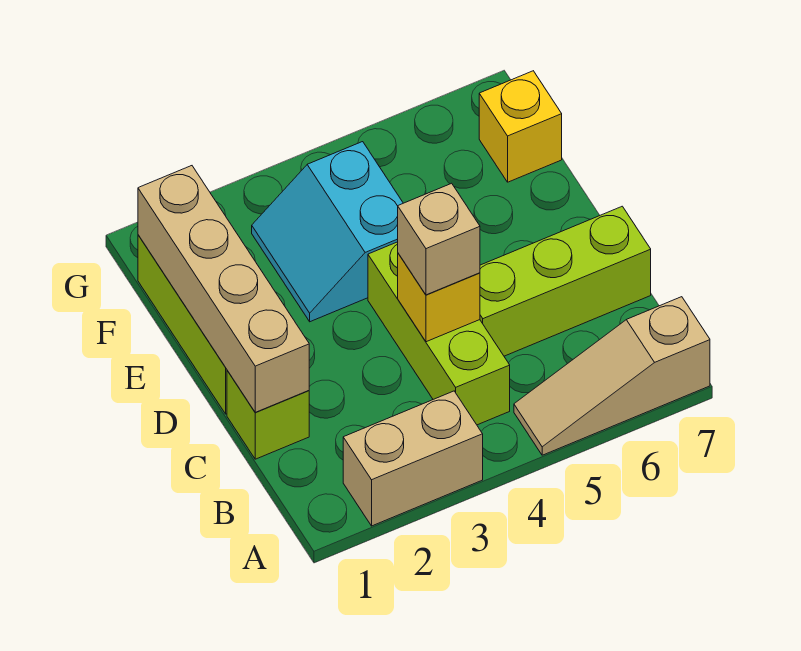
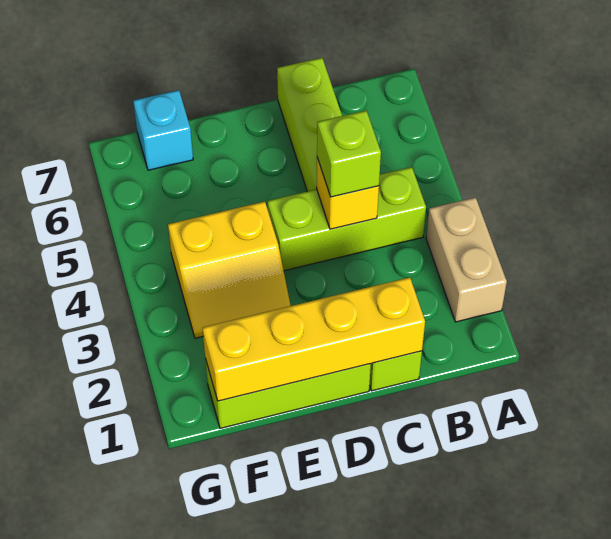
tan slope A5:A7 level 1 top 7 -> none
tan brick C1:F1 level 2 -> yellow brick C1:F1 level 2
tan brick C4 level 3 -> lime brick C4 level 3
cyan slope E3:F4 level 1 top 4 -> yellow slope E3:F4 level 1 top 4
yellow brick F7 level 1 -> cyan brick F7 level 1

